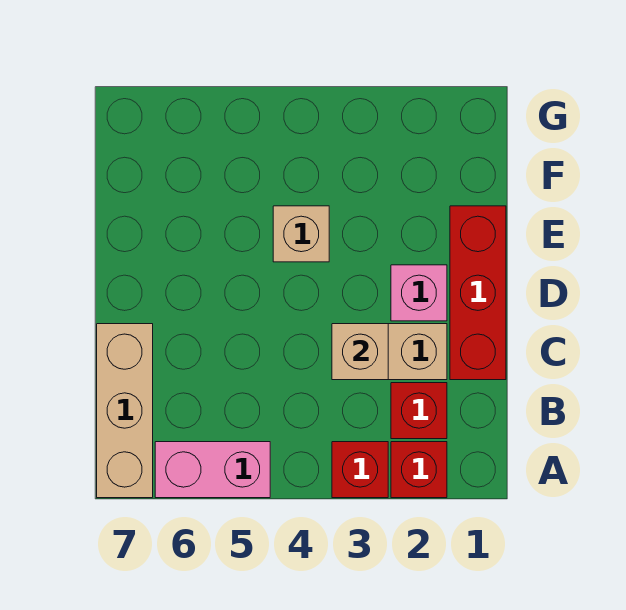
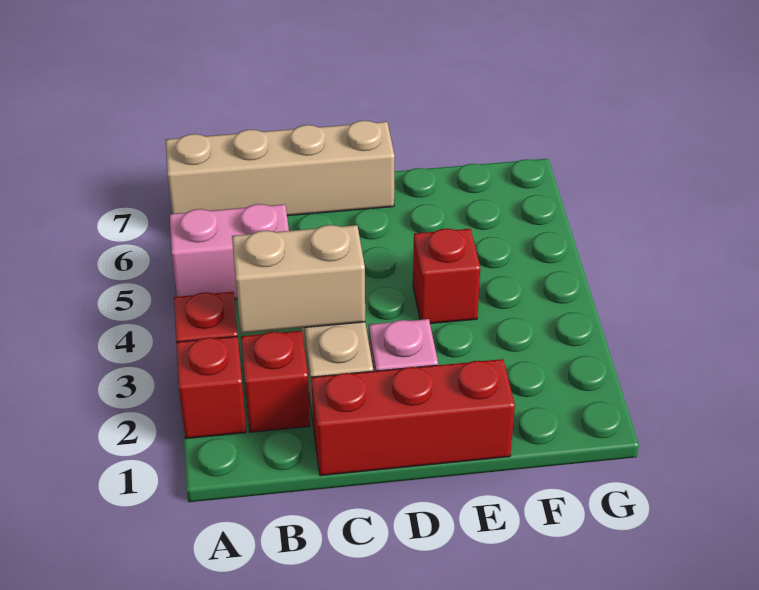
pink brick A5:A6 level 1 -> pink brick A5:B5 level 1
tan brick A7:C7 level 1 -> tan brick A7:D7 level 1
tan brick C3 level 2 -> tan brick B3:C3 level 2
tan brick E4 level 1 -> red brick E4 level 1

